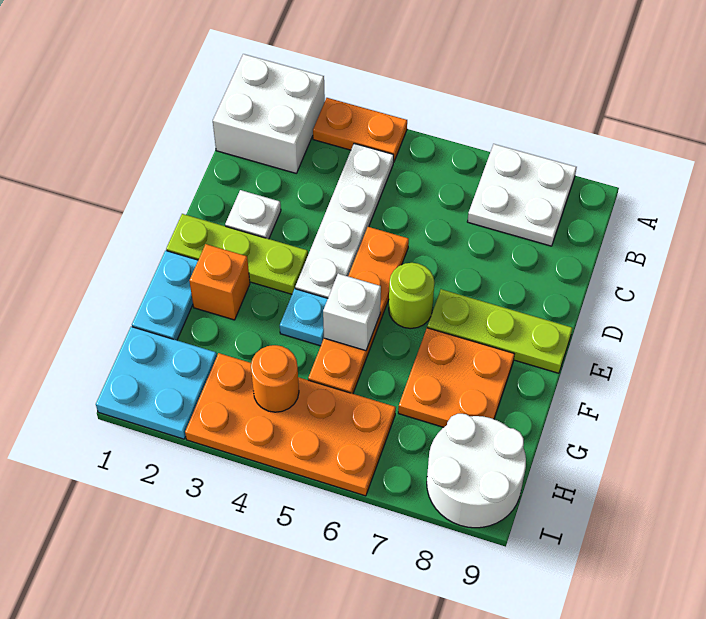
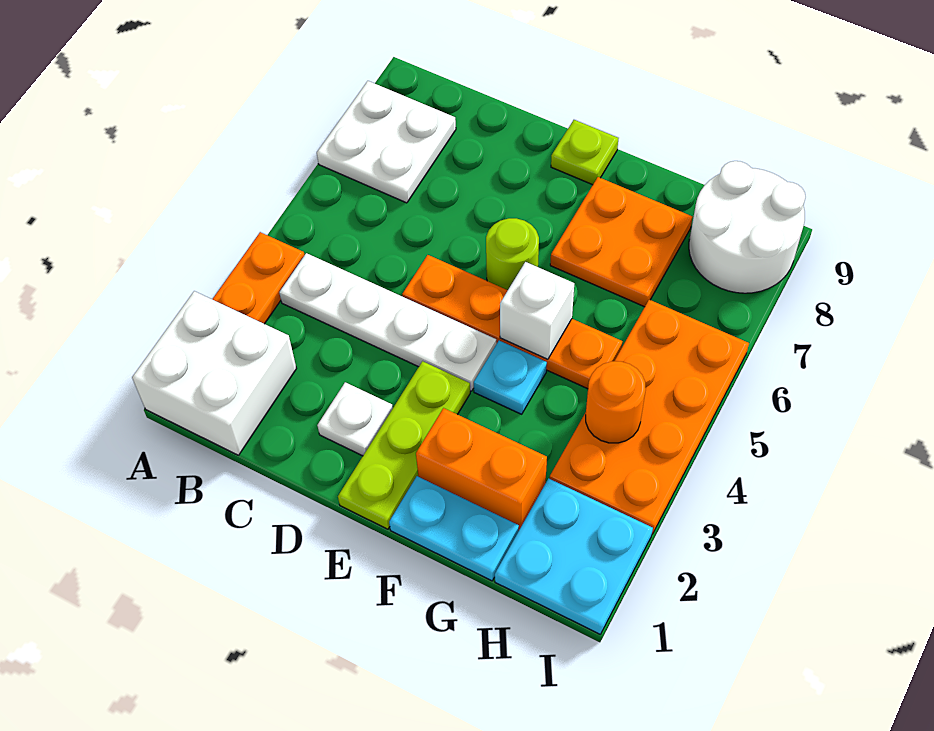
lime plate E7:E9 level 1 -> lime plate E9 level 1
orange brick F2 level 1 -> orange brick F2:G2 level 1

